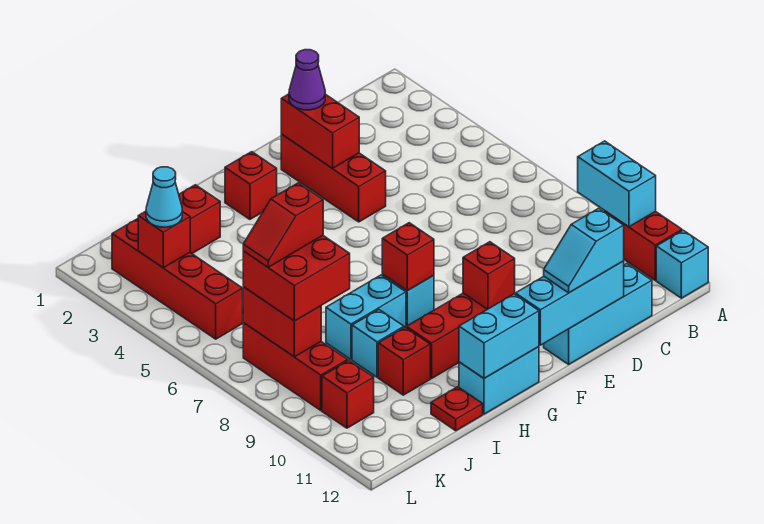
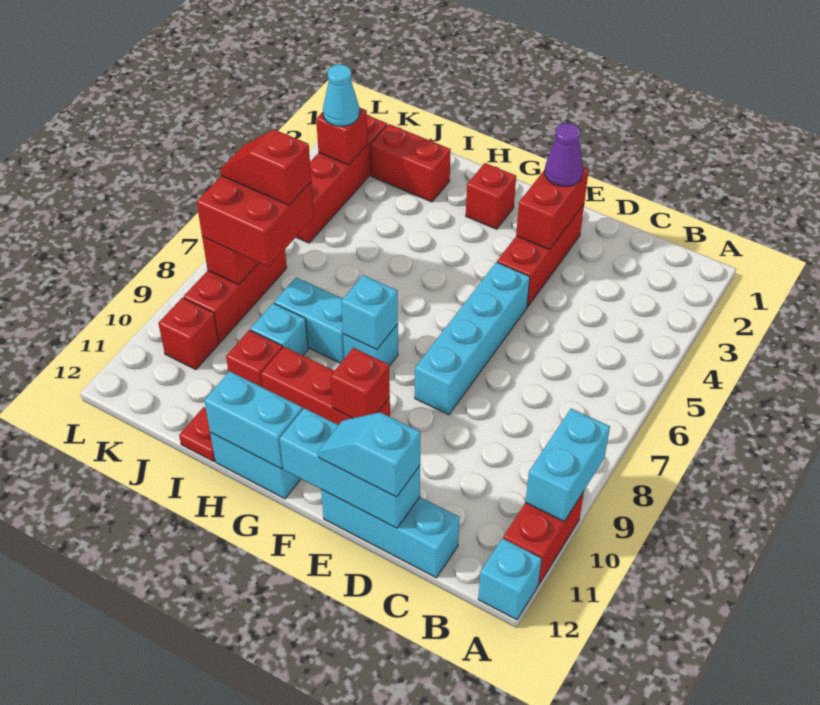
none -> cyan brick E5:E8 level 1
red brick G8 level 2 -> cyan brick G8 level 2

